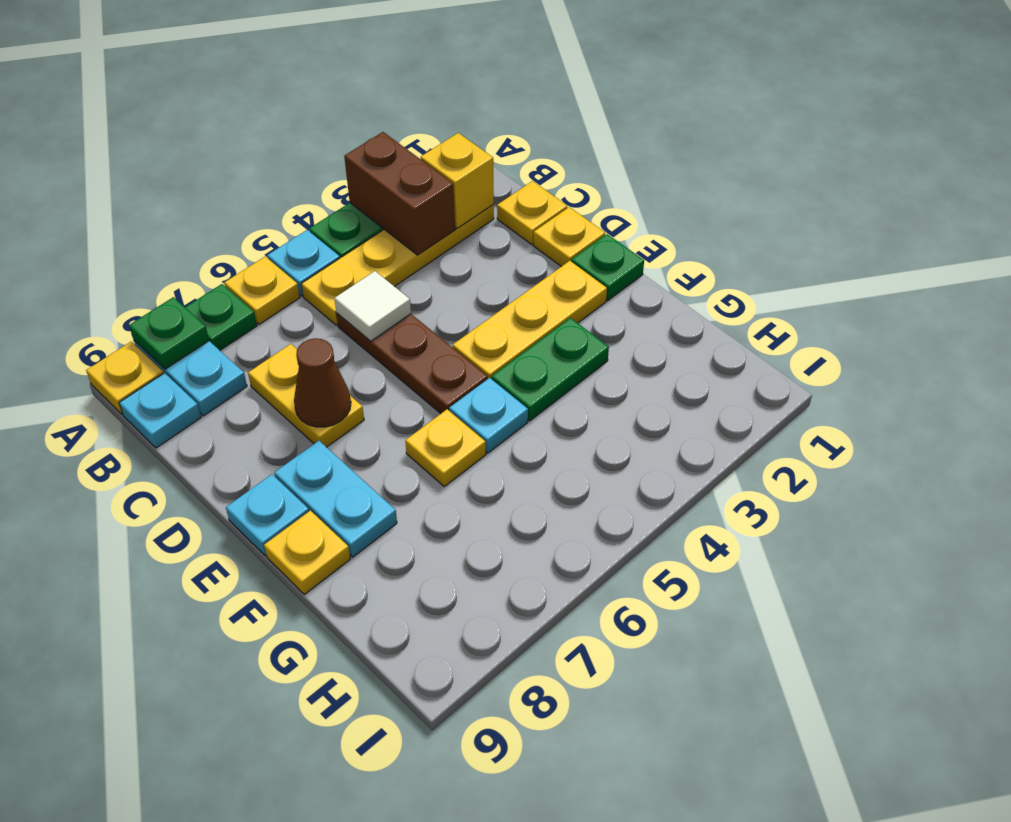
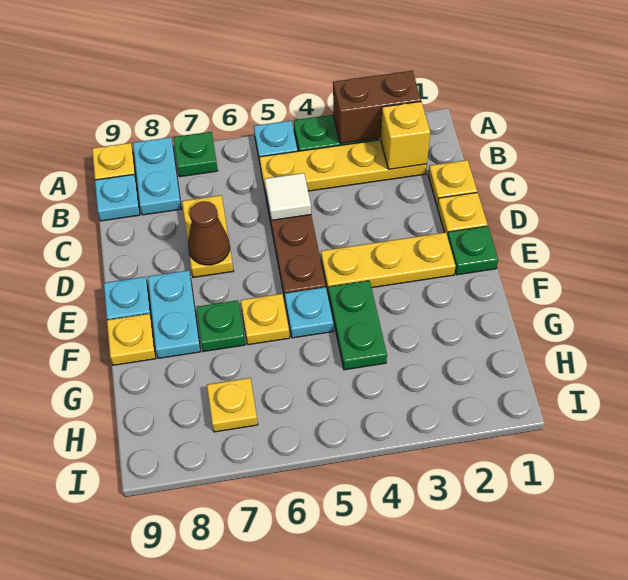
brown brick A3:B3 level 2 -> brown brick A2:A3 level 2
yellow plate A6 level 1 -> yellow plate H7 level 1
green plate A8 level 2 -> green plate F7 level 1
green plate F3:F4 level 1 -> green plate F4:G4 level 1

